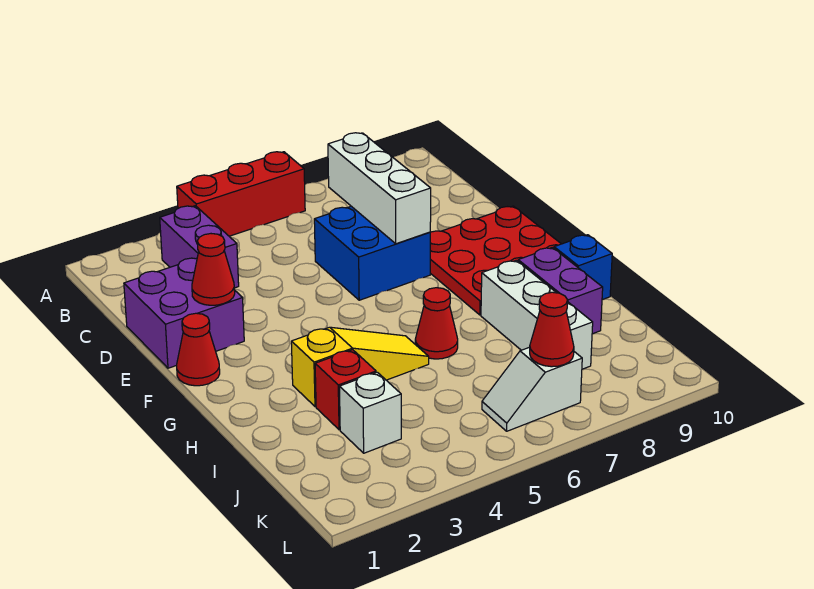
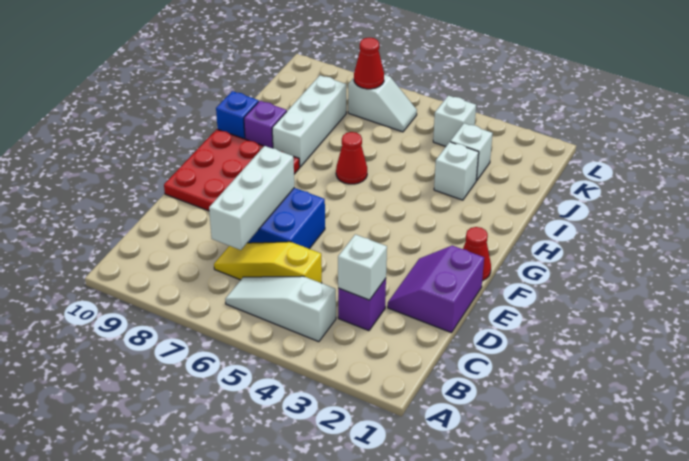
red brick A4:A6 level 1 -> none
purple brick B3:C3 level 1 -> purple brick C3 level 1
none -> white slope B4:B6 level 1 top 4
none -> white brick C3 level 2
purple brick D1:E2 level 1 -> purple slope D1:E2 level 1 top 1
red cone E2 level 2 -> none
yellow slope H3:H5 level 1 top 3 -> yellow slope C5:C7 level 1 top 5
purple brick H9:I9 level 1 -> purple brick H9 level 1
red brick I3 level 1 -> white brick I3 level 1
none -> white brick K4 level 1

